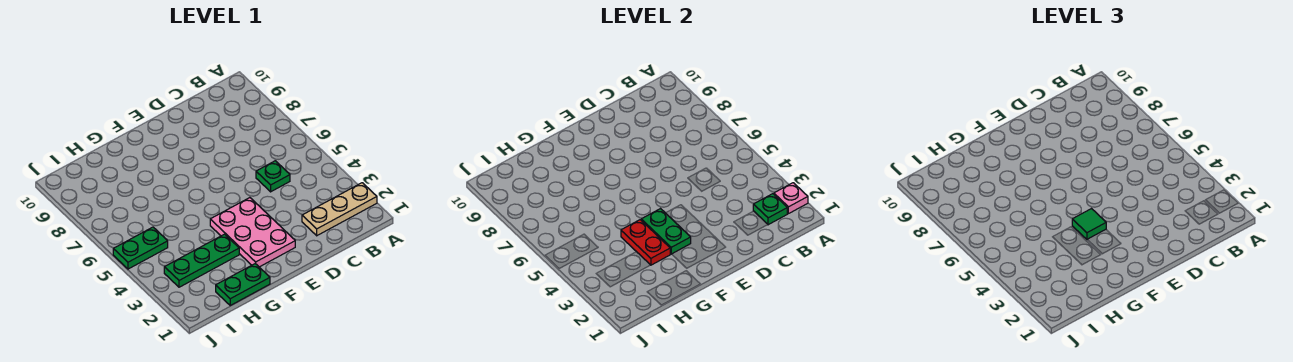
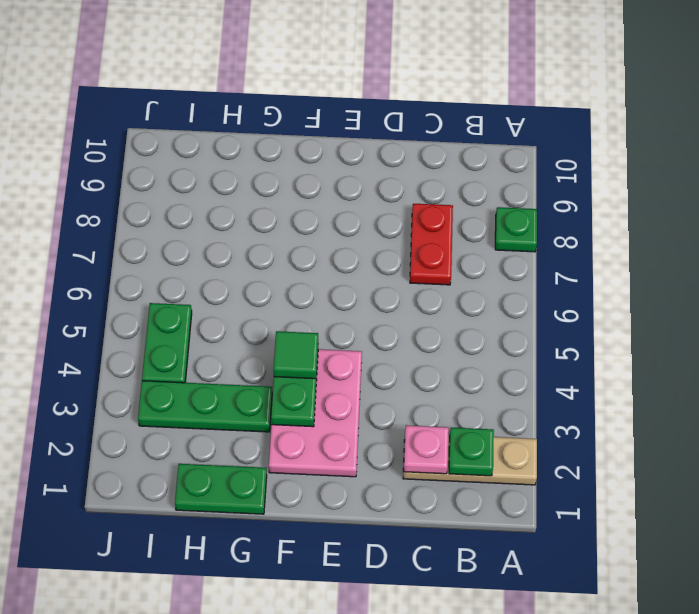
pink plate A2 level 2 -> pink plate C2 level 2
green plate C5 level 1 -> green plate A8 level 1
red plate G3:G4 level 2 -> red plate C7:C8 level 1
green plate I5:J5 level 1 -> green plate I4:I5 level 1

